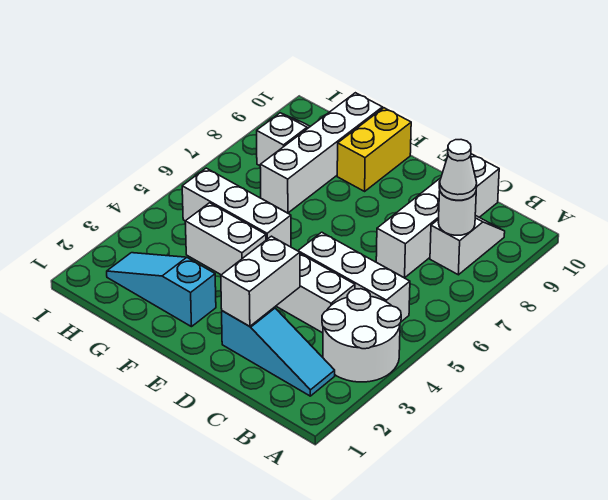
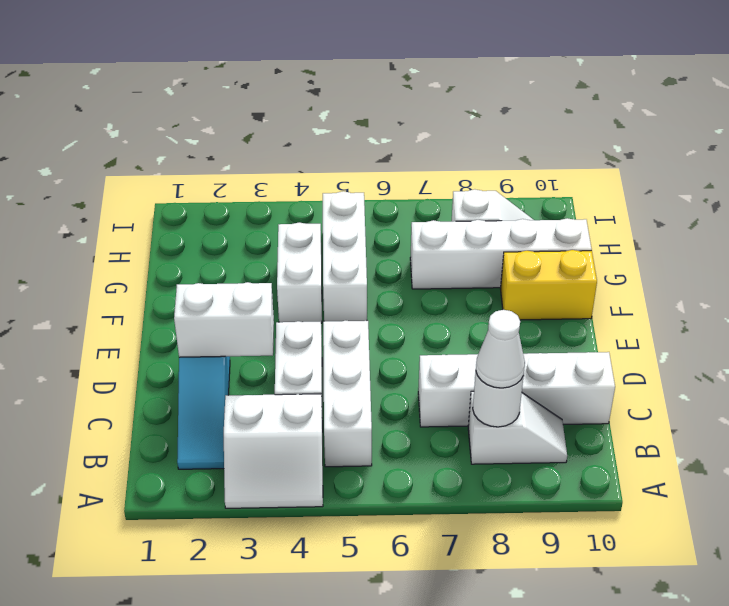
white round brick A3:B4 level 1 -> white slope A3:B4 level 1 top B
cyan slope F2:H2 level 1 top F -> none

